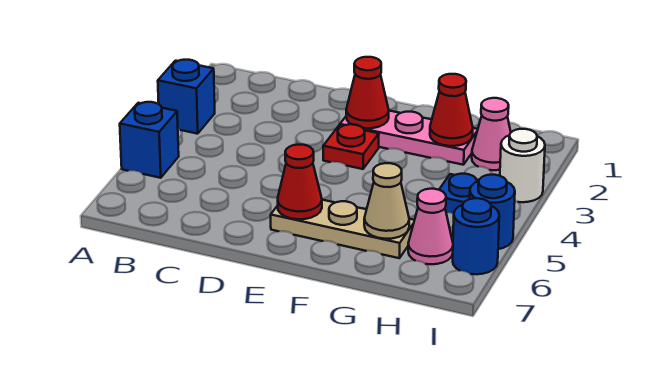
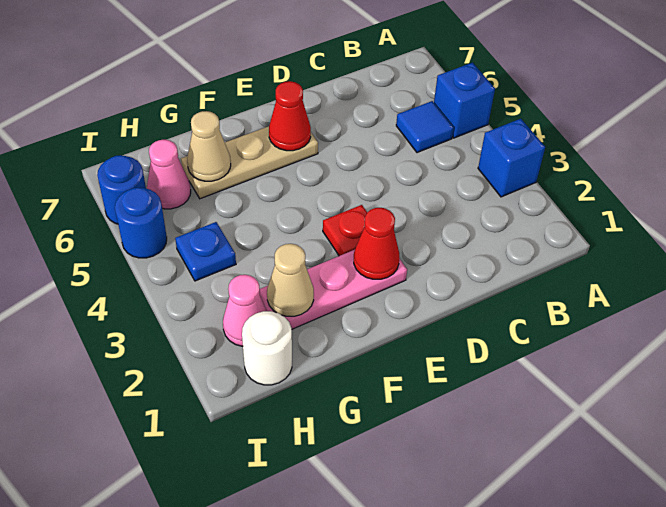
none -> blue tile B5 level 1
red cone G2 level 2 -> tan cone G2 level 2
white round brick I3 level 1 -> white round brick H1 level 1

